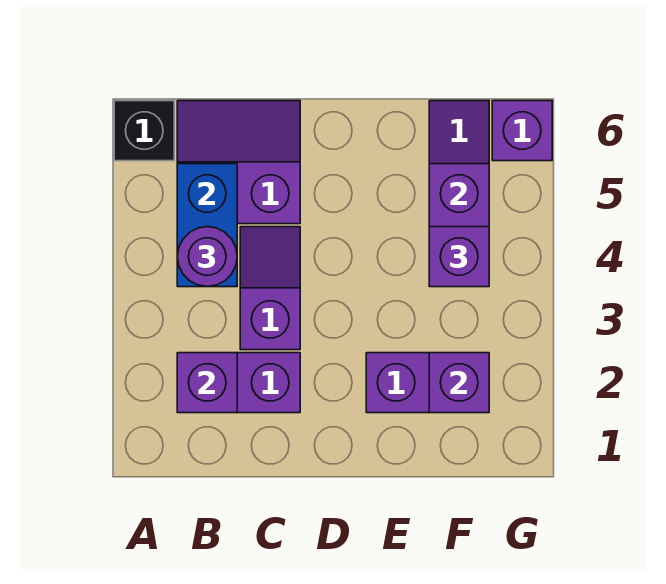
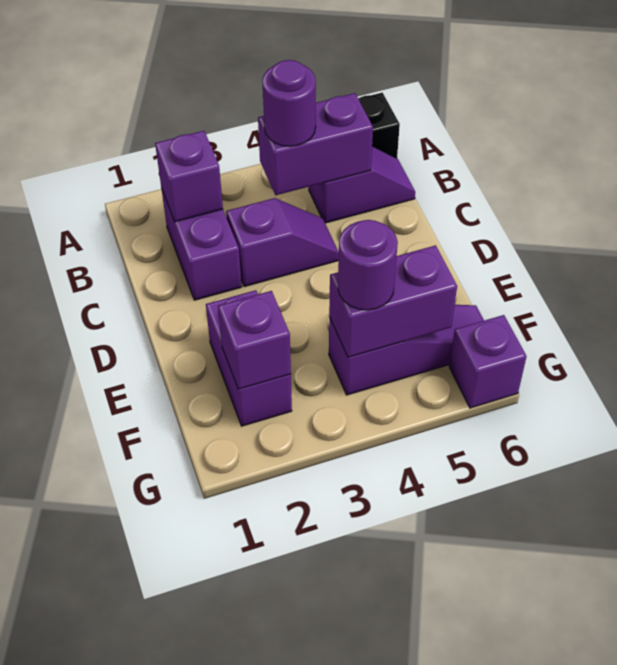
blue brick B4:B5 level 2 -> purple brick B4:B5 level 2
purple slope B5:C6 level 1 top 5 -> purple slope B5:B6 level 1 top 5
purple brick F4 level 3 -> purple round brick F4 level 3

